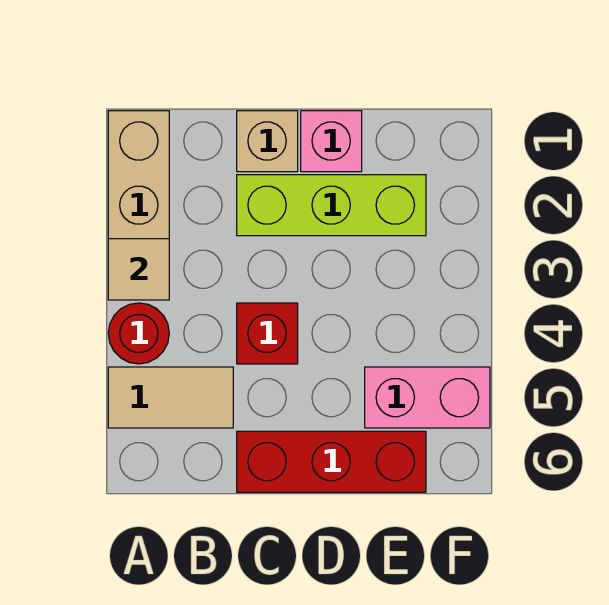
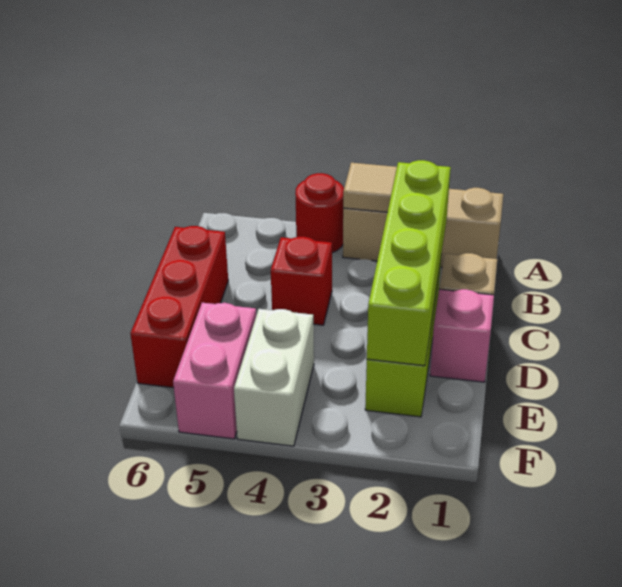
tan tile A5:B5 level 1 -> none
none -> lime brick B2:E2 level 2
none -> white brick E4:F4 level 1

